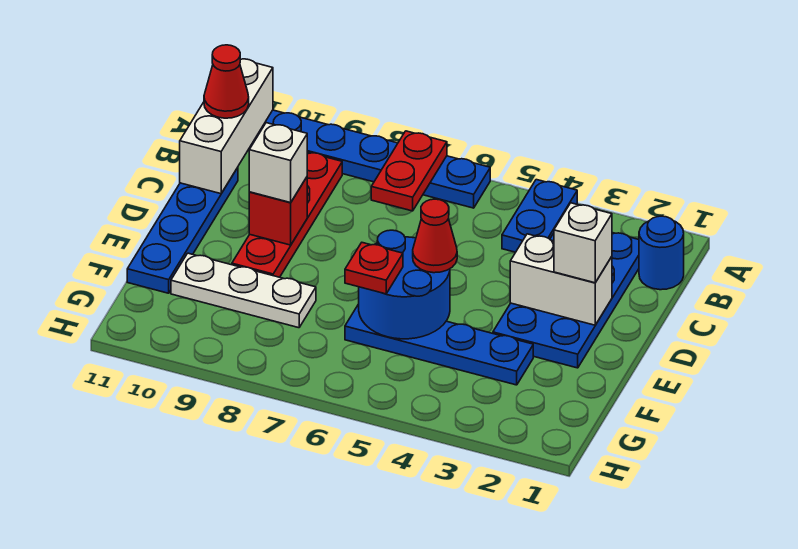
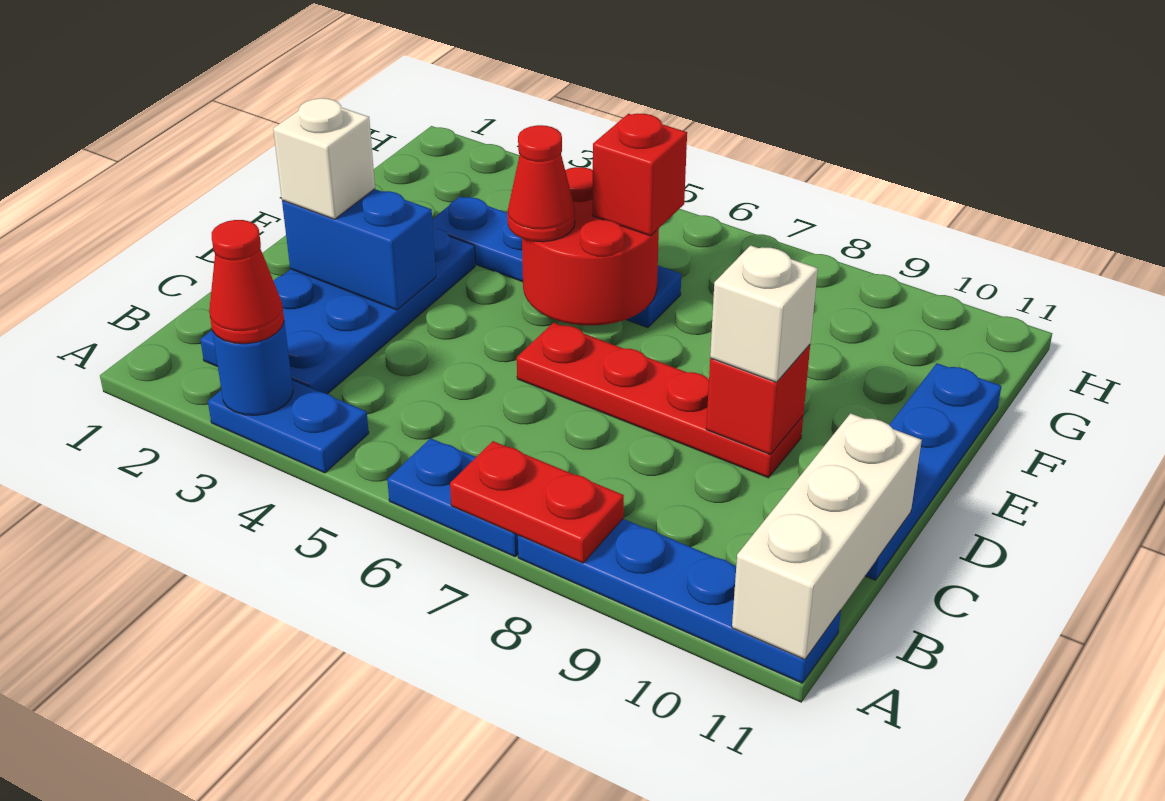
blue plate A4:B4 level 1 -> blue plate A3:A4 level 1
red plate A7:B7 level 2 -> red plate A7:A8 level 2
blue round brick B1 level 1 -> blue round brick A3 level 2
red plate B9:E9 level 1 -> red plate D6:D9 level 1
red cone B11 level 3 -> red cone A3 level 3
white brick D2:D3 level 2 -> blue brick D2:D3 level 2
blue round brick E5:F6 level 2 -> red round brick E5:F6 level 2
red plate F6 level 3 -> red brick F6 level 3
white plate F8:F10 level 1 -> none

